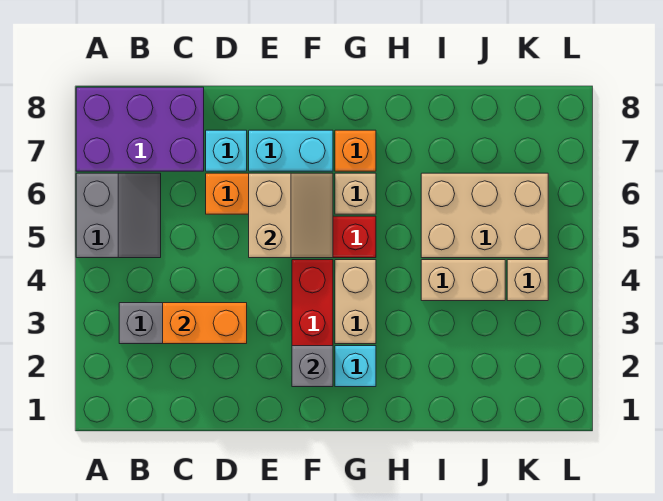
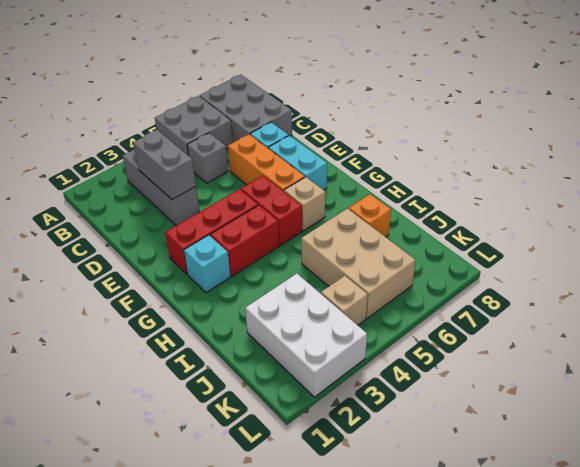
grey slope A5:B6 level 1 top A -> grey brick A5:B6 level 1
purple brick A7:C8 level 1 -> grey brick A7:C8 level 1
orange brick C3:D3 level 2 -> grey brick C3:D3 level 2
tan slope E5:F6 level 2 top E -> none
grey brick F2 level 2 -> grey brick C5 level 1
tan brick G3:G4 level 1 -> red brick G3:G4 level 1
orange brick G7 level 1 -> orange brick I7 level 1
tan brick I4:J4 level 1 -> none
none -> white brick J2:L3 level 1

